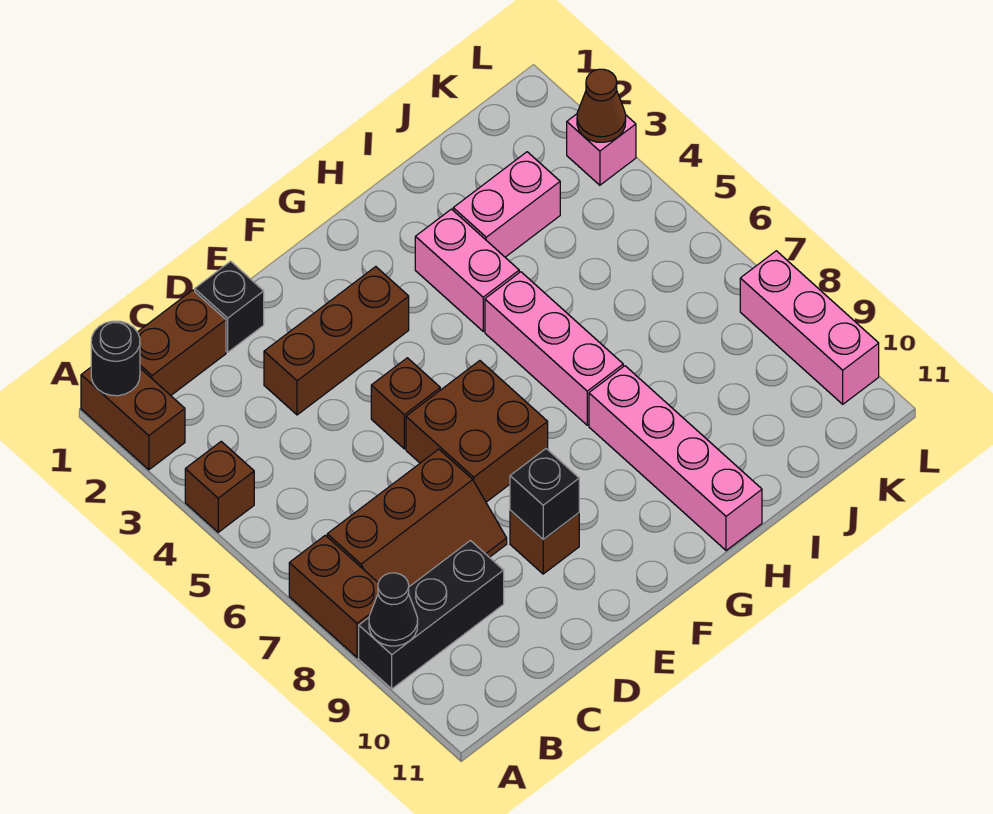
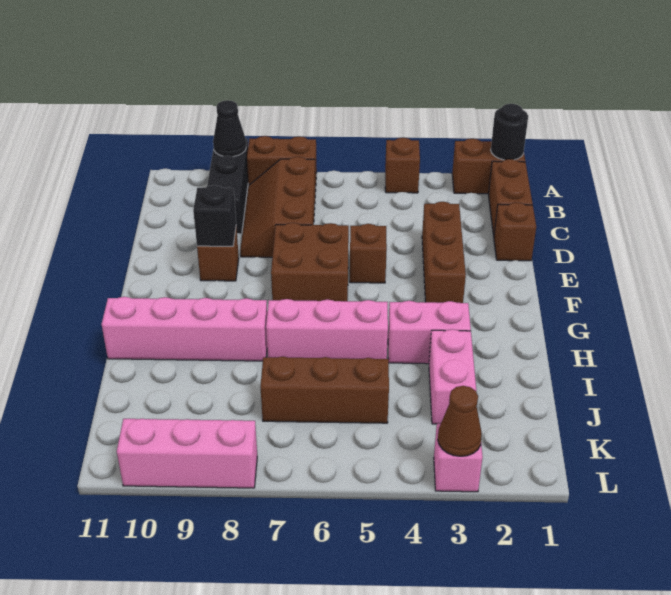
black brick D1 level 1 -> brown brick D1 level 1
none -> brown brick J5:J7 level 1

